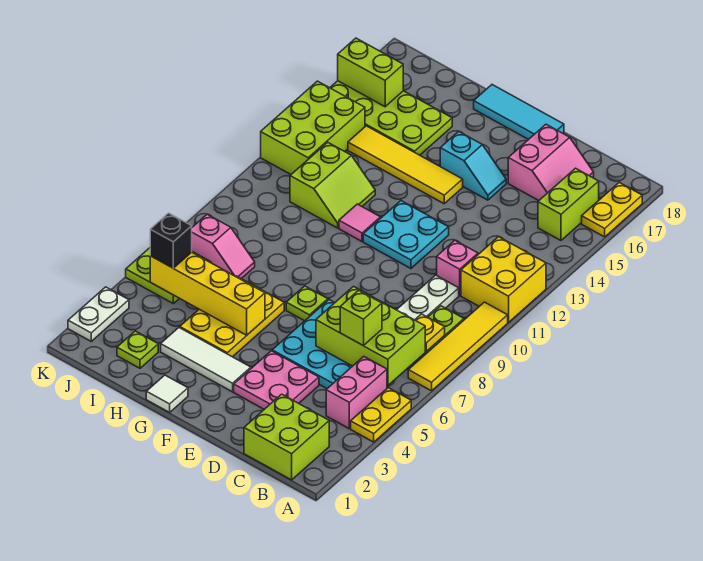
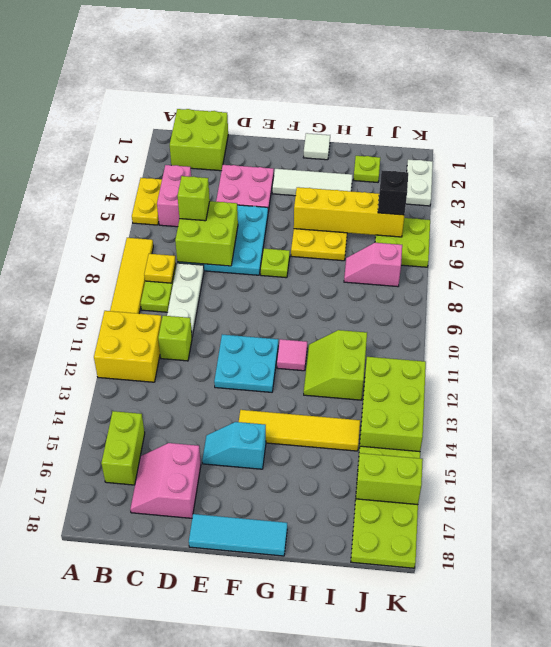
yellow plate A16:A17 level 1 -> none
lime brick B6:D7 level 2 -> lime brick C6:D7 level 2
pink brick C11 level 1 -> lime brick C11 level 1
lime plate H15:K16 level 1 -> lime plate J15:K18 level 1

